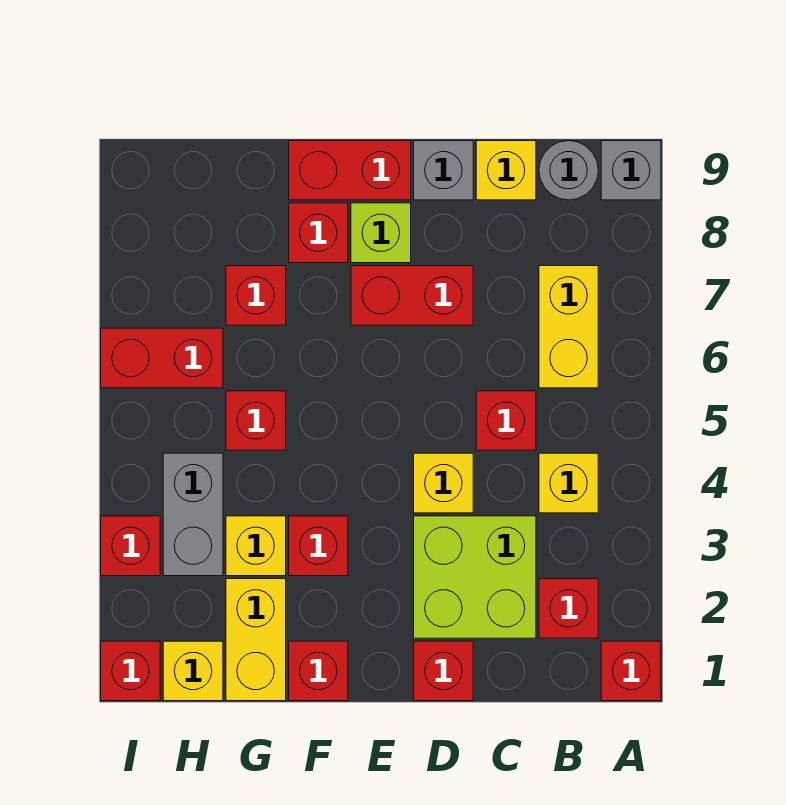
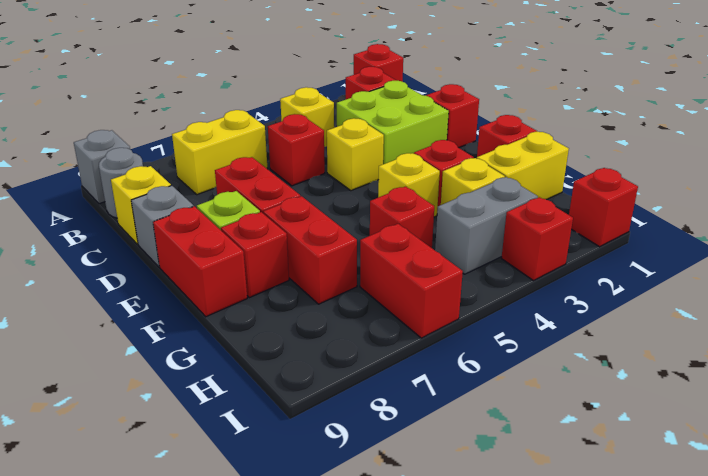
red brick G7 level 1 -> red brick F7:G7 level 1
yellow brick H1 level 1 -> yellow brick F4 level 1

